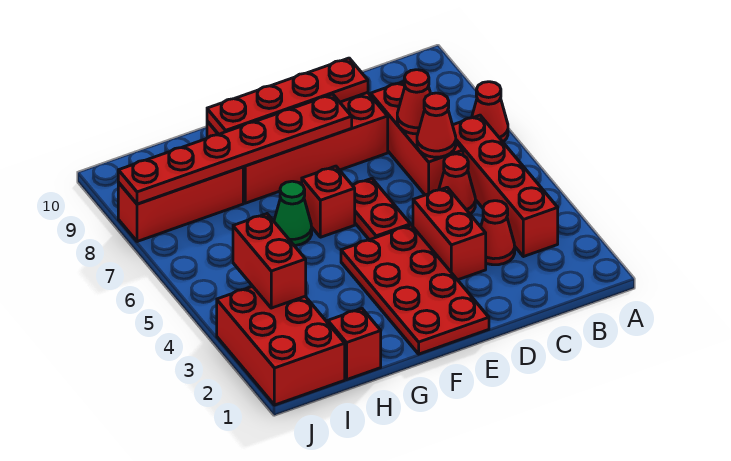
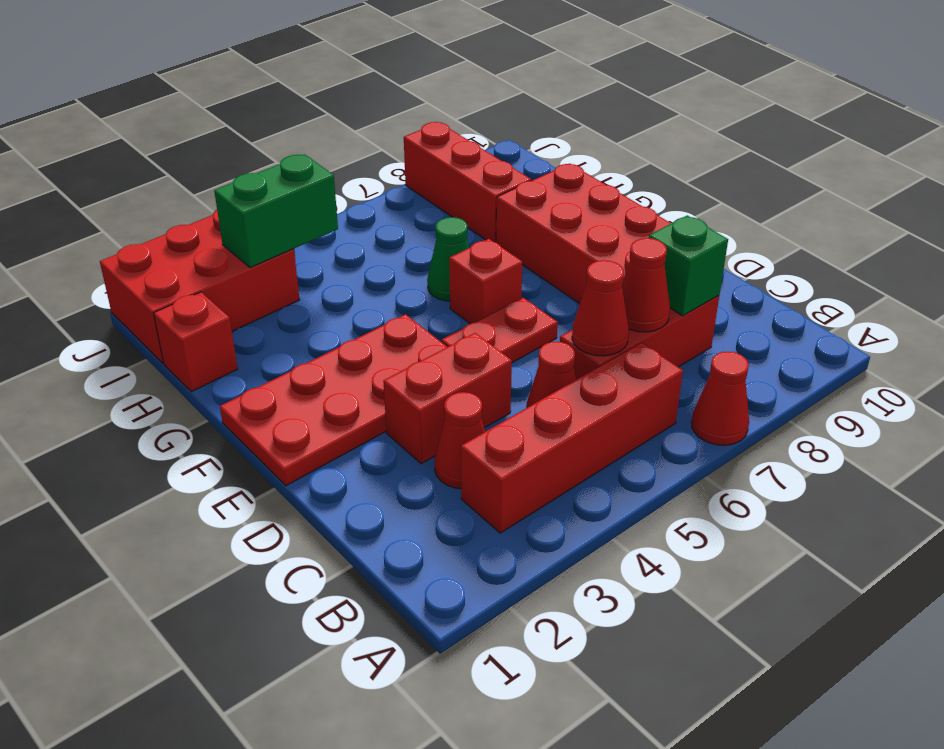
none -> green brick C8 level 2
red plate D9:G9 level 2 -> none
red plate E8:J8 level 2 -> none
red brick I3:I4 level 2 -> green brick I3:I4 level 2

